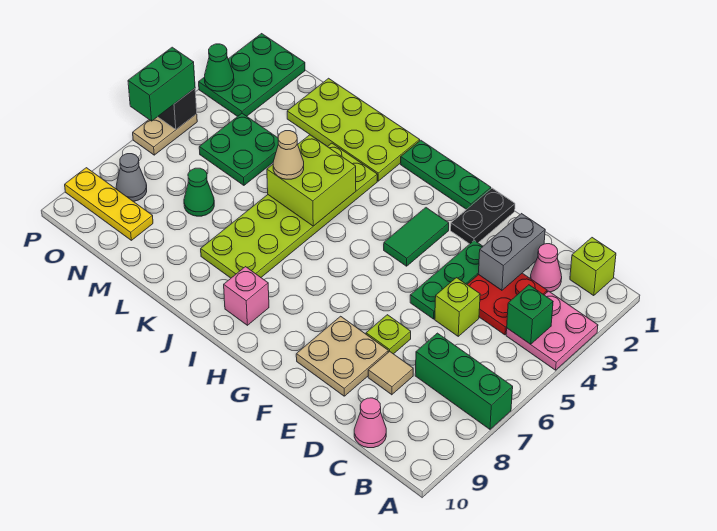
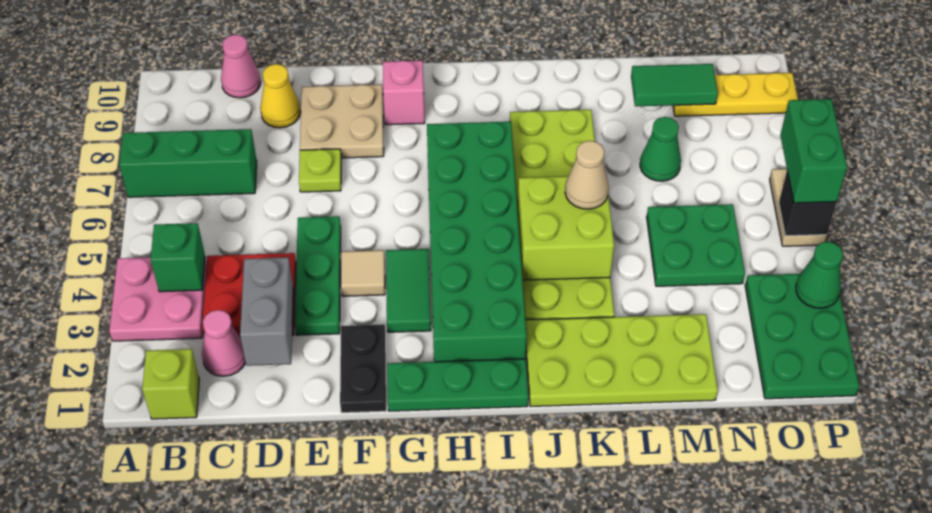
lime brick D5 level 1 -> none
tan tile D8 level 1 -> tan tile F4 level 1
none -> yellow cone D9 level 1
none -> green brick H2:I7 level 1
pink brick I9 level 1 -> pink brick G9 level 1
none -> green tile M9:N9 level 2
grey cone O8 level 1 -> none

